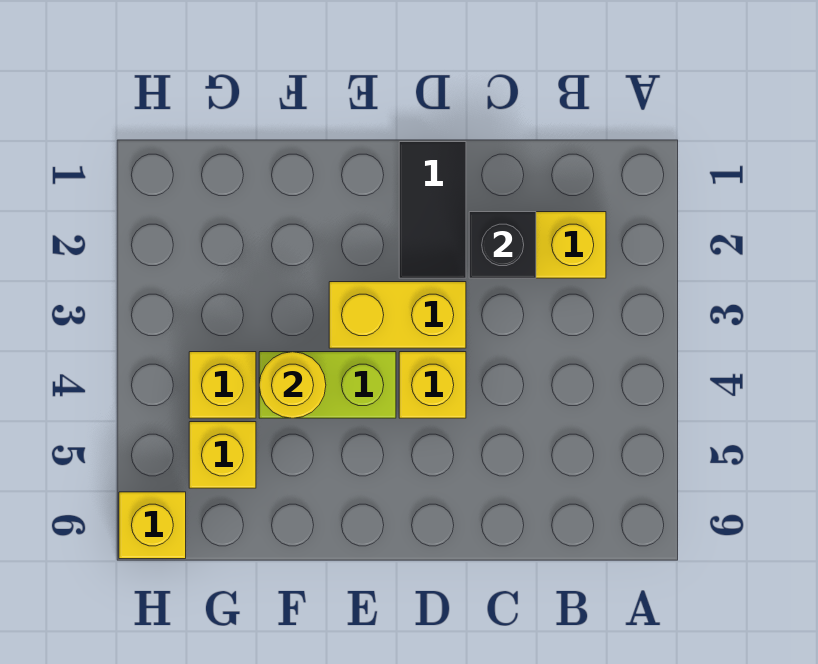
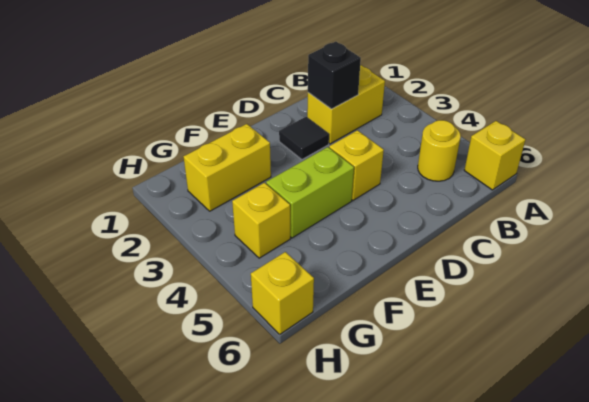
black tile D1:D2 level 1 -> black tile D2 level 1
yellow brick D3:E3 level 1 -> yellow brick F2:G2 level 1
yellow round brick F4 level 2 -> yellow round brick B5 level 1
yellow brick G5 level 1 -> yellow brick A6 level 1

